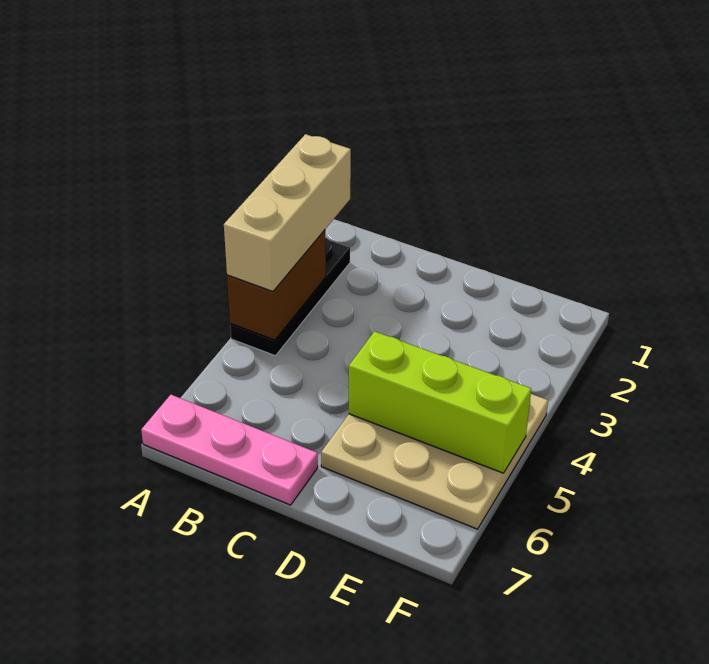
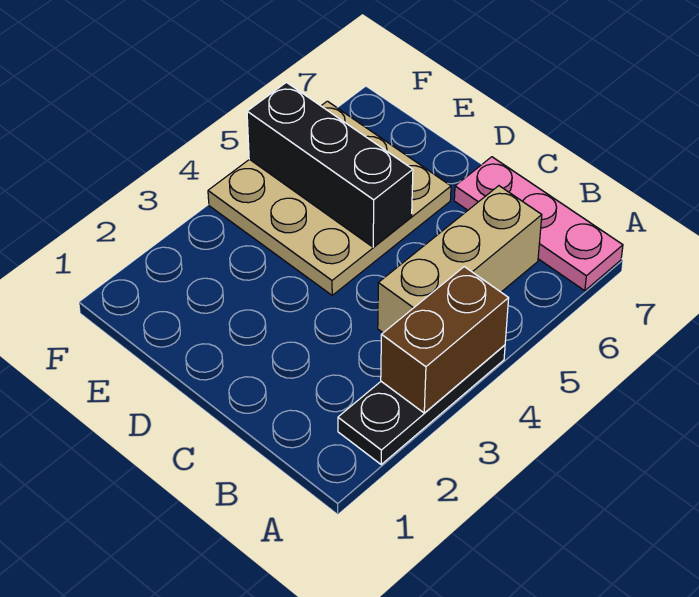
tan brick A2:A4 level 3 -> tan brick B4:B6 level 1
lime brick D5:F5 level 2 -> black brick D5:F5 level 2

